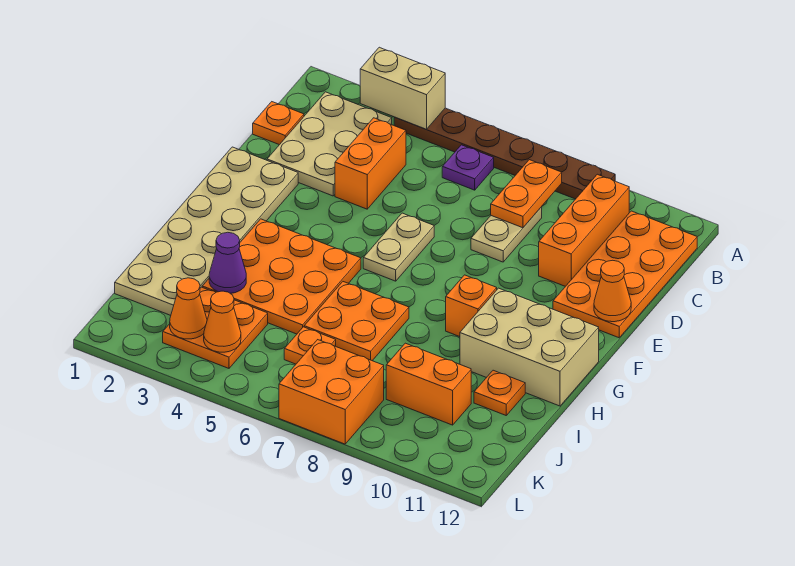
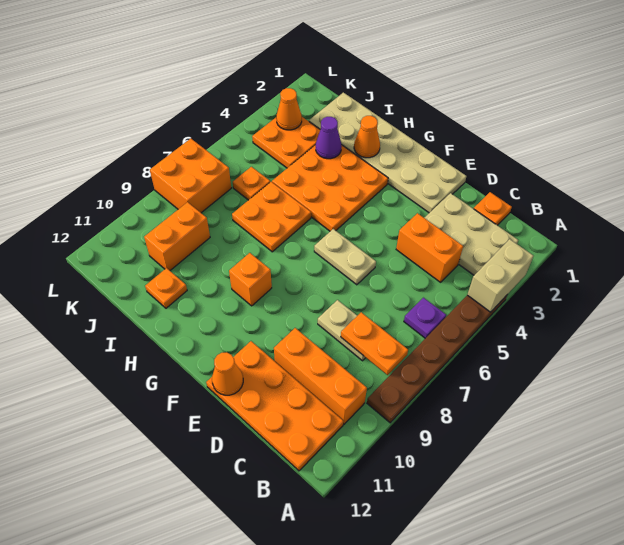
tan brick G10:H12 level 1 -> none
orange cone K4 level 2 -> orange cone H2 level 2

